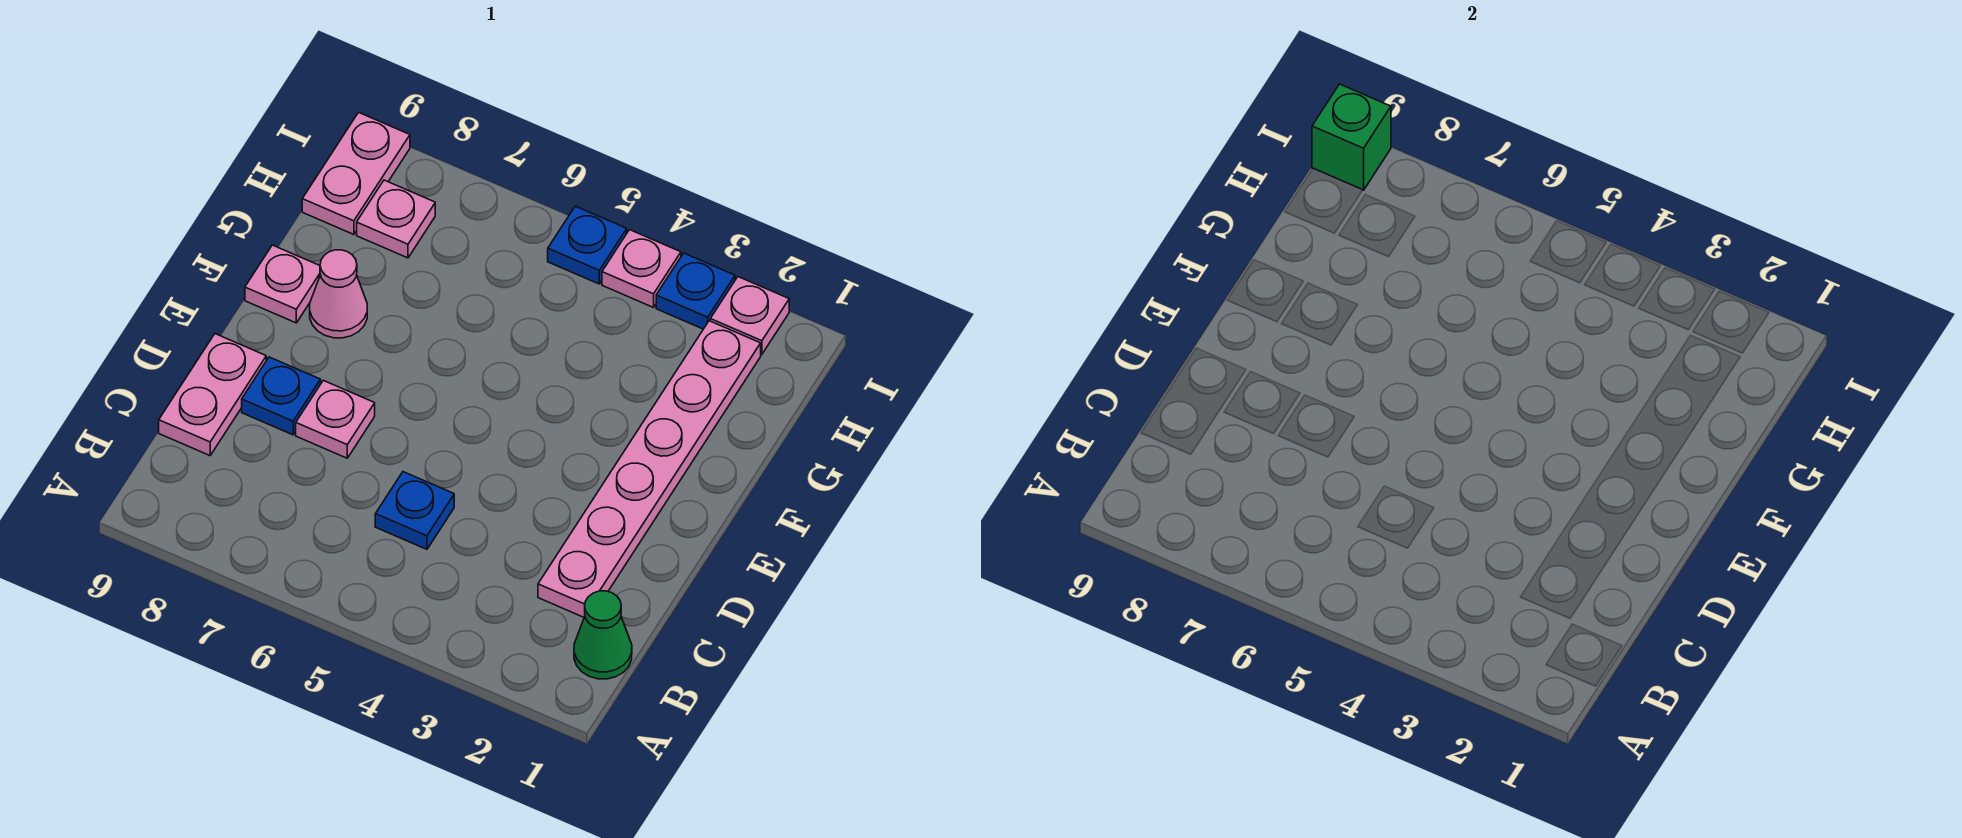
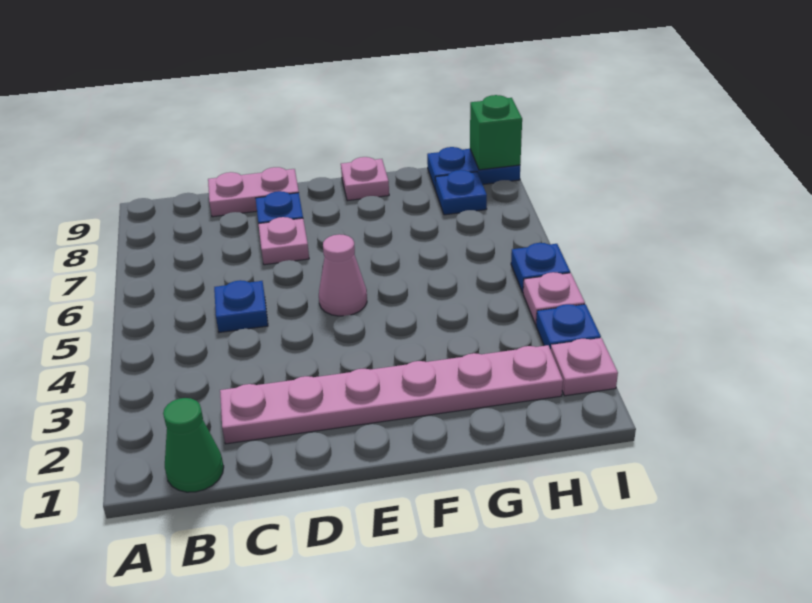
pink cone F8 level 1 -> pink cone E5 level 1
pink plate H8 level 1 -> blue plate H8 level 1
pink plate H9:I9 level 1 -> blue plate H9:I9 level 1

